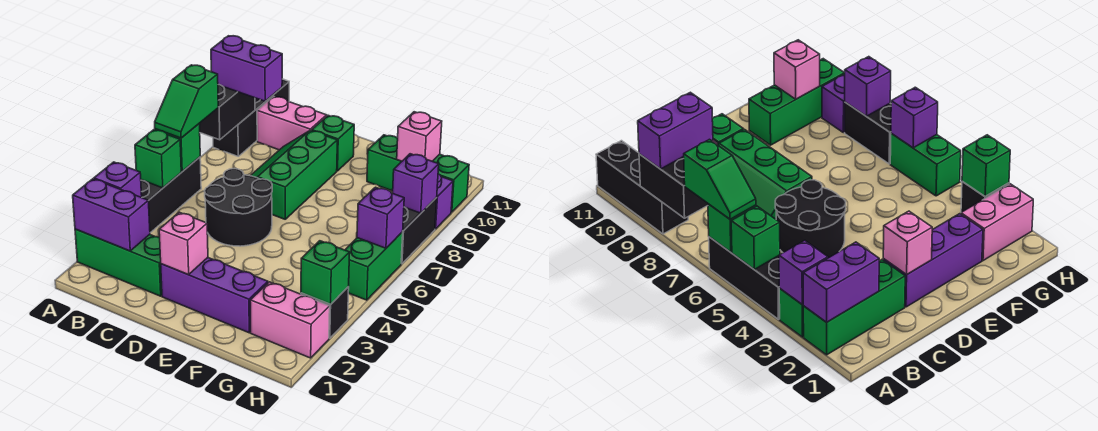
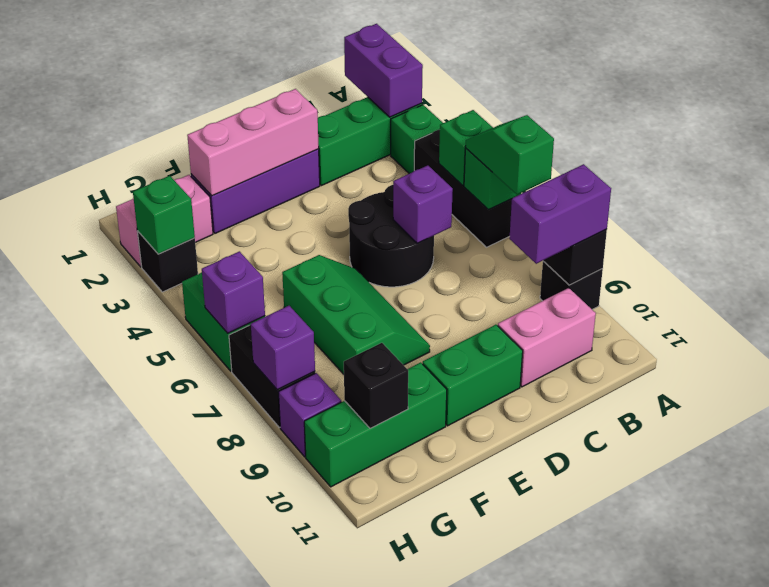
purple brick A2:B2 level 2 -> purple brick A1:A2 level 2
purple brick A3 level 2 -> purple brick C6 level 2
black brick A9:A11 level 1 -> black brick A9 level 1
green slope C7:D9 level 1 top D -> green slope E6:F8 level 1 top F
pink brick D2 level 2 -> pink brick D2:F2 level 2
green brick D10 level 1 -> green brick D10:E10 level 1
pink brick G10 level 2 -> black brick G10 level 2

